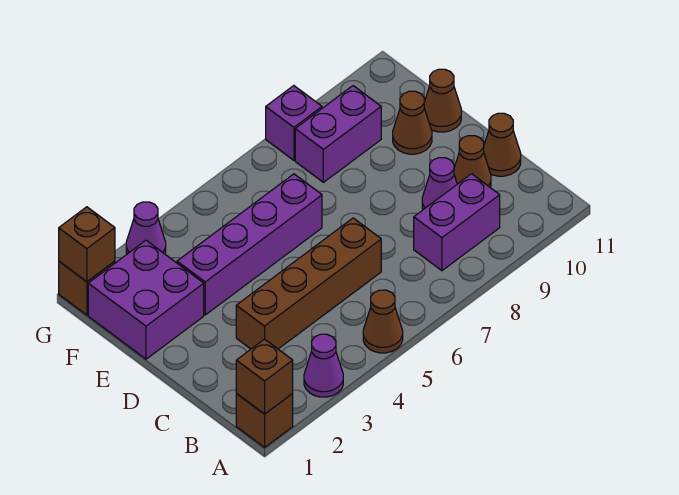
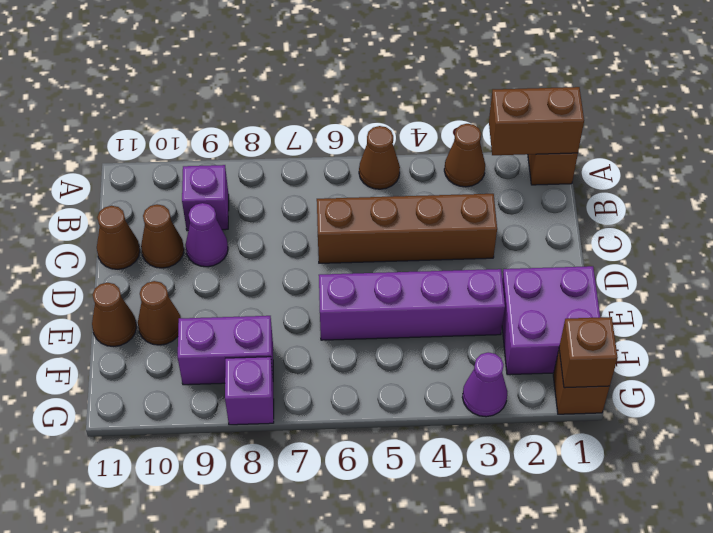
brown brick A1 level 2 -> brown brick A1:A2 level 2
purple cone A3 level 1 -> brown cone A3 level 1
purple brick B8:B9 level 1 -> purple brick B9 level 1

